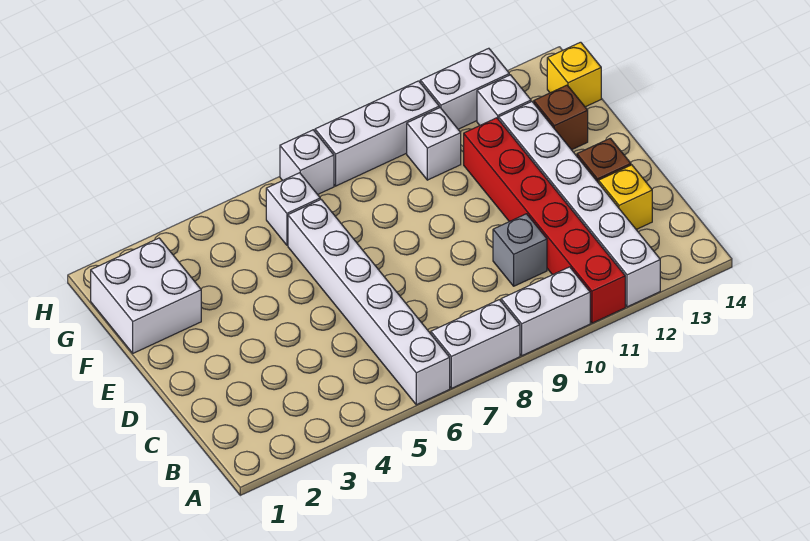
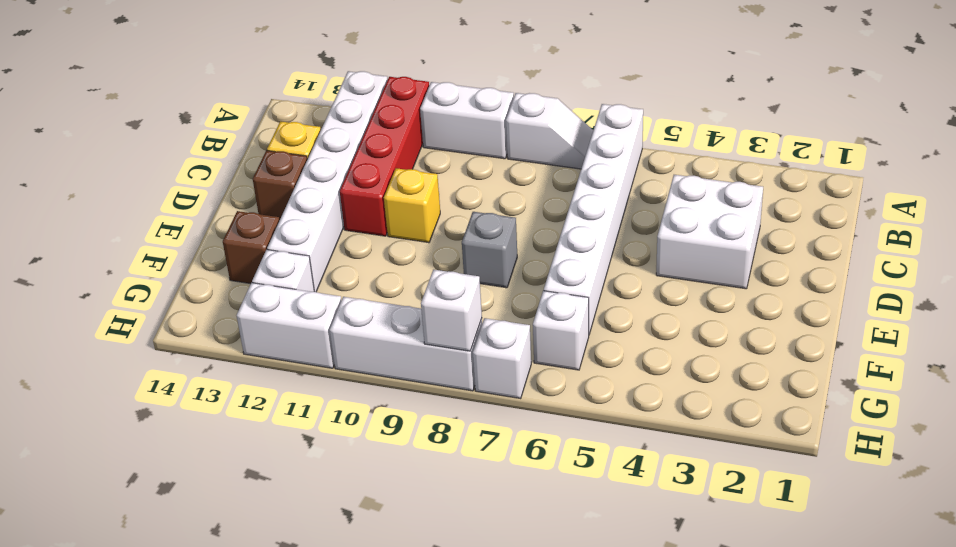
white brick A7:A8 level 1 -> white slope A7:A8 level 1 top 8
red brick A11:F11 level 1 -> red brick A11:D11 level 1
grey brick C10 level 1 -> grey brick E8 level 1
white brick F1:G2 level 1 -> white brick C3:D4 level 1
white brick G10 level 1 -> white brick H8 level 2
yellow brick G14 level 1 -> yellow brick D10 level 1

